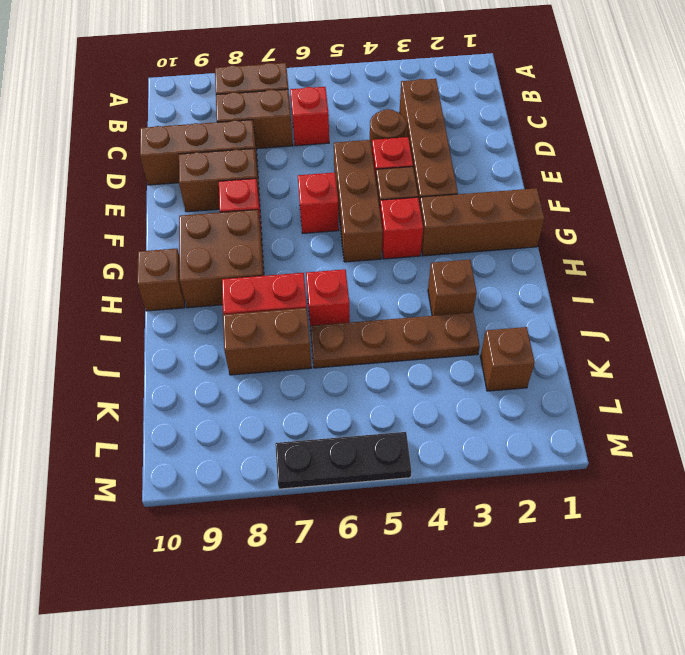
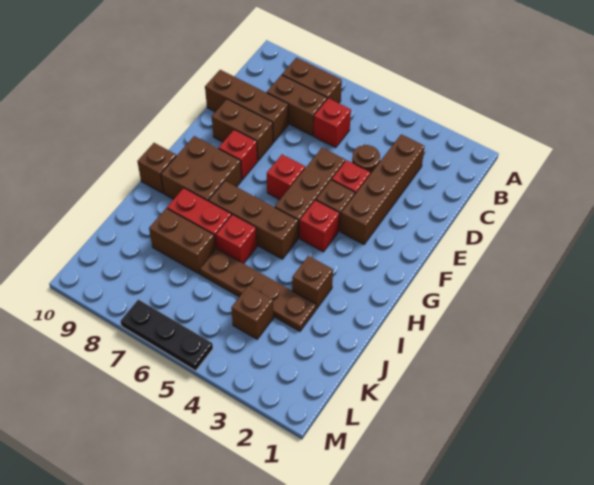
brown brick G1:G3 level 1 -> brown brick H5:H7 level 1
brown brick K2 level 1 -> brown brick K4 level 1

